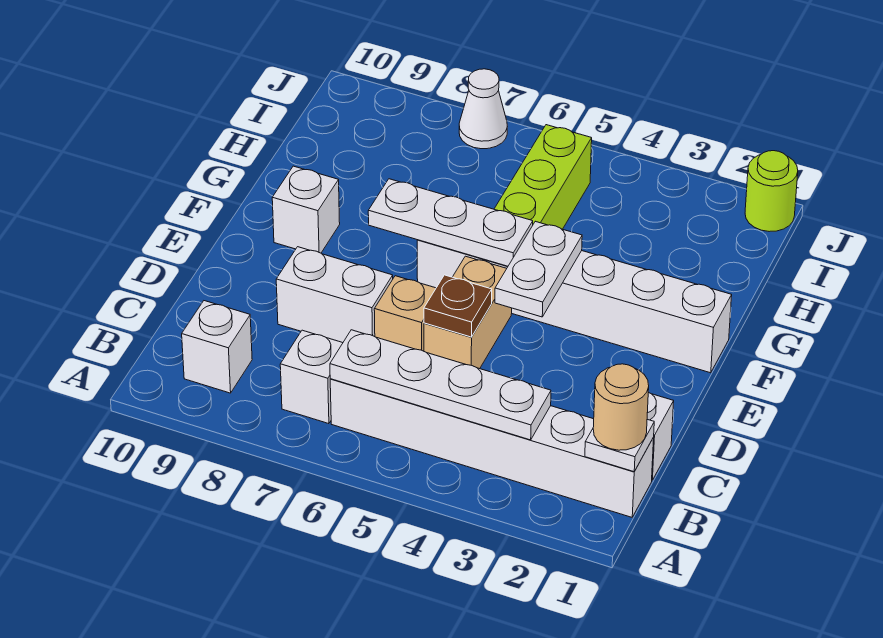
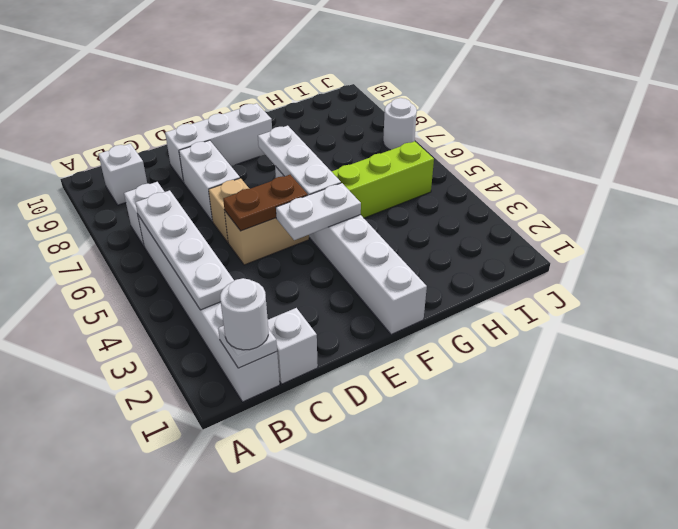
tan round brick B1 level 3 -> white round brick B1 level 3
brown plate D5 level 2 -> brown plate D5:E5 level 2
white brick F9 level 1 -> white brick D9:F9 level 1
lime round brick J1 level 1 -> none
white cone J7 level 1 -> white round brick J7 level 1

